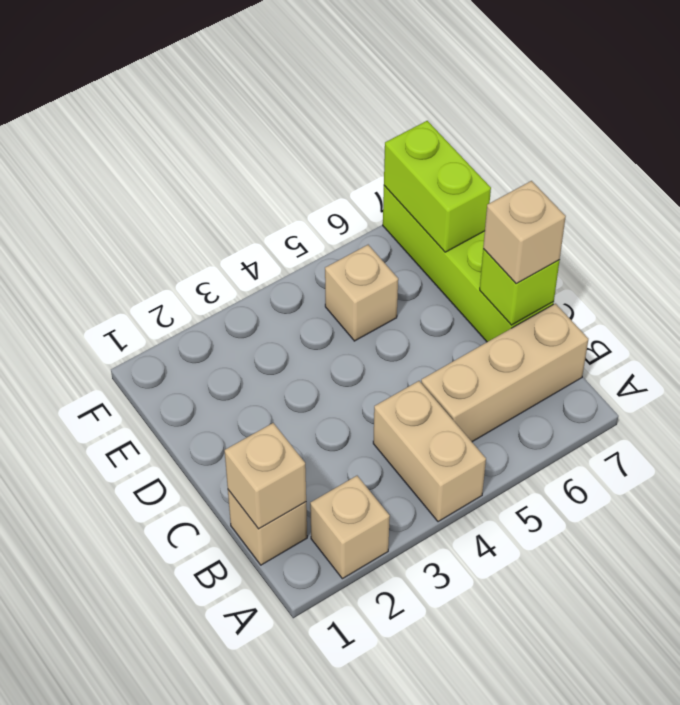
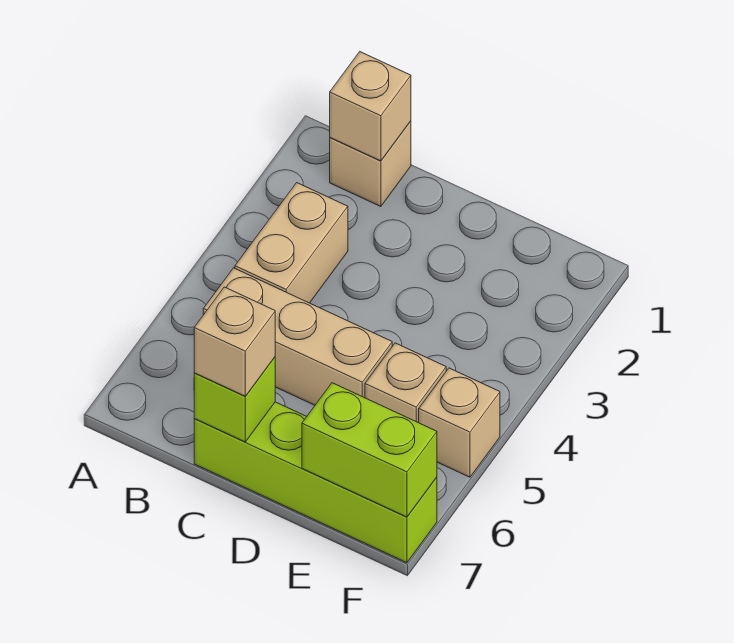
tan brick A2 level 1 -> tan brick F5 level 1
tan brick A4:B4 level 1 -> tan brick B3:B4 level 1
tan brick B5:B7 level 1 -> tan brick B5:D5 level 1

